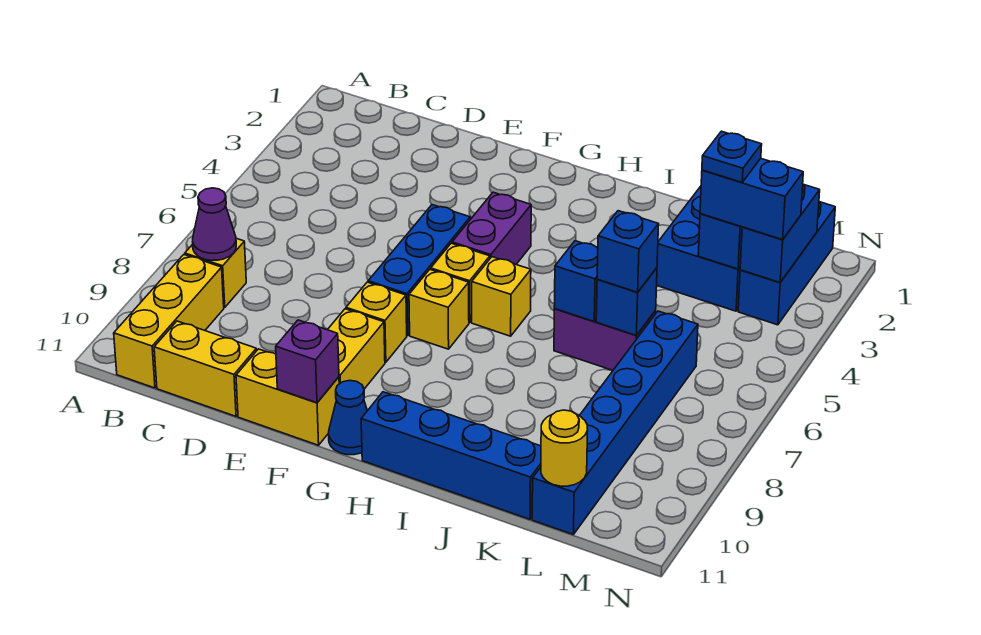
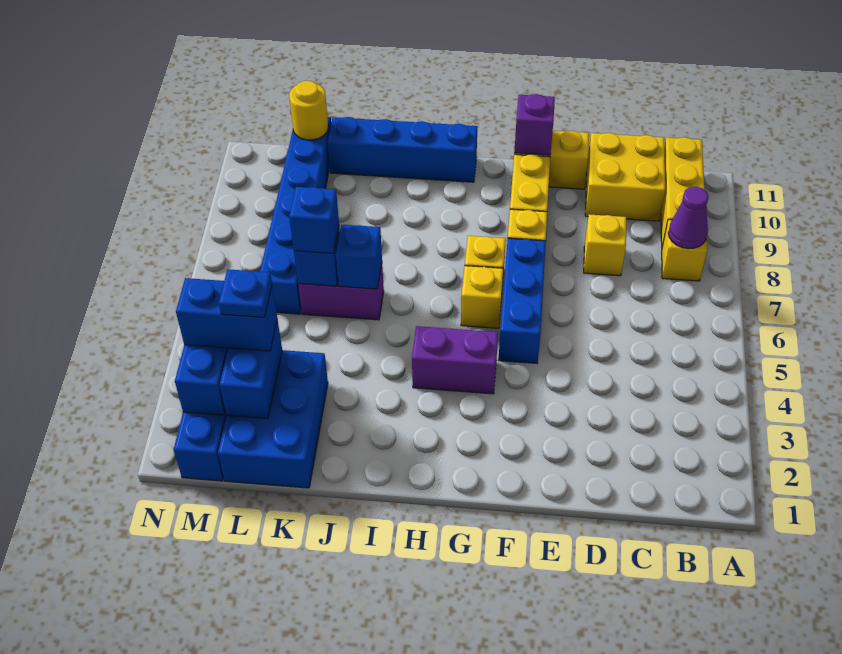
yellow brick C11:D11 level 1 -> yellow brick C10:D11 level 1
purple brick G4:G5 level 1 -> purple brick G4:H4 level 1
blue cone G11 level 1 -> none
yellow brick H6 level 1 -> yellow brick D8 level 1

